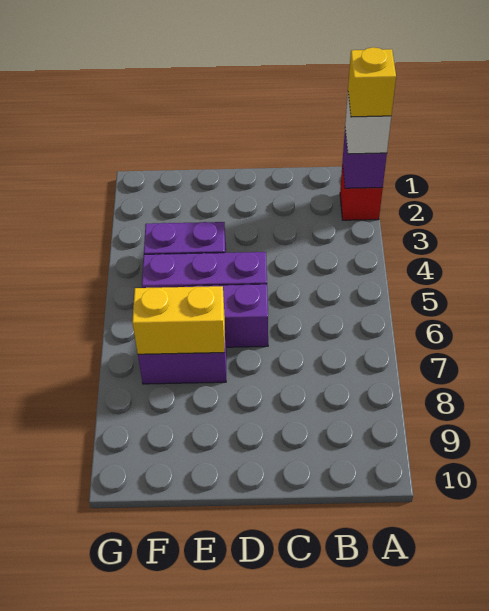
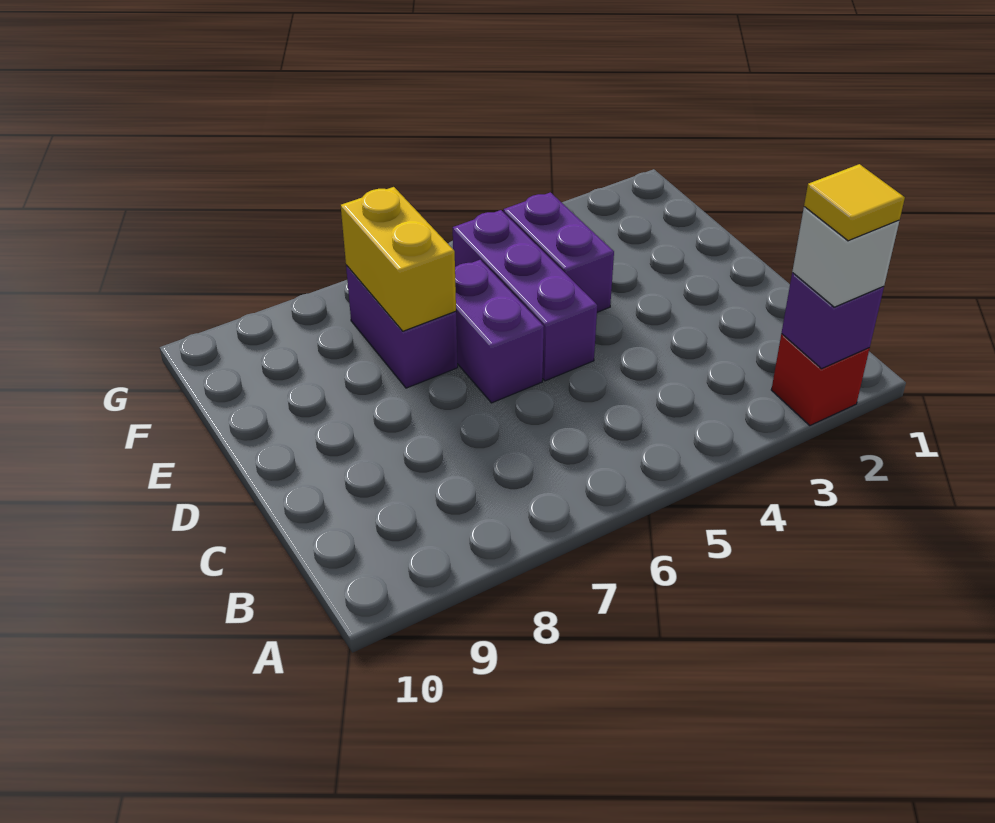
yellow brick A2 level 4 -> yellow tile A2 level 4

